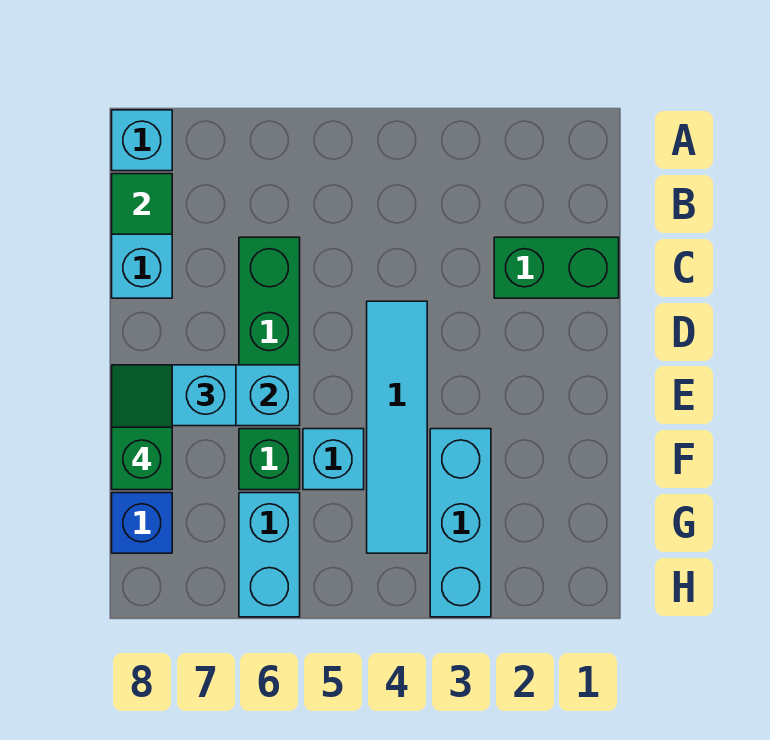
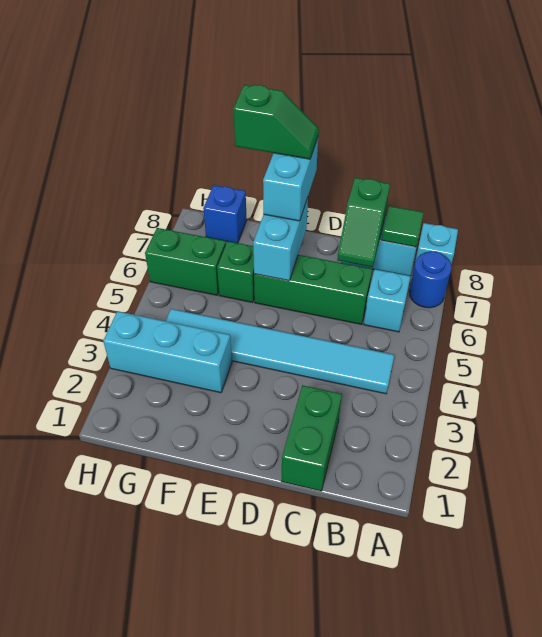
none -> blue round brick A7 level 1
none -> green slope C7:C8 level 2 top 8
cyan tile D4:G4 level 1 -> cyan tile B4:G4 level 1
cyan brick F5 level 1 -> cyan brick B6 level 1
cyan brick G6:H6 level 1 -> green brick G6:H6 level 1

